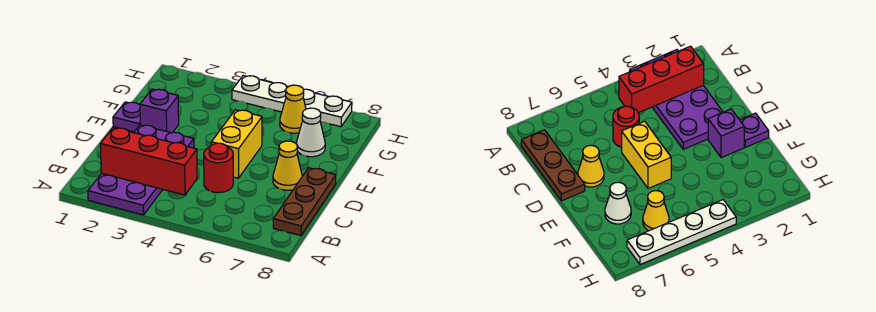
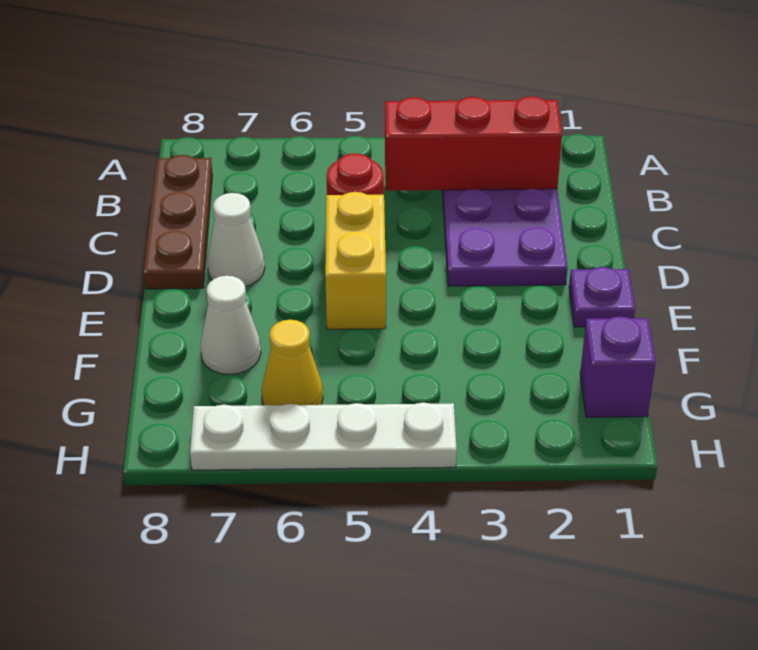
yellow cone D7 level 1 -> white cone D7 level 1
purple brick E2 level 1 -> purple brick G1 level 1

